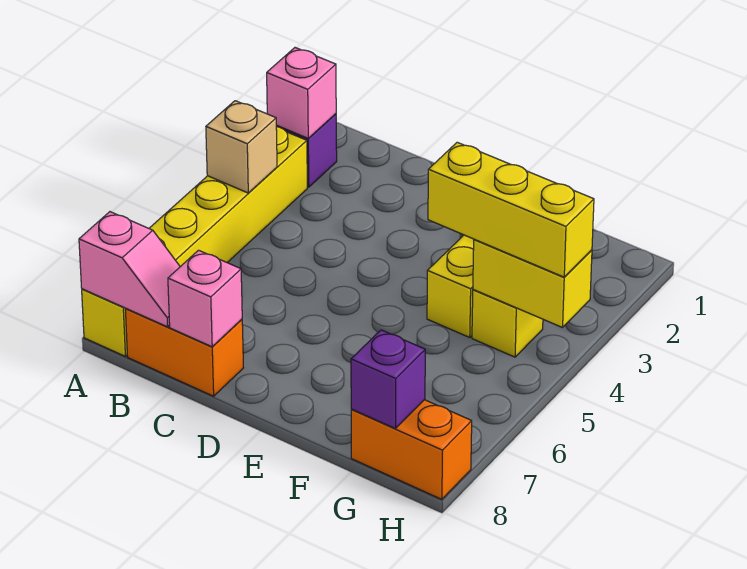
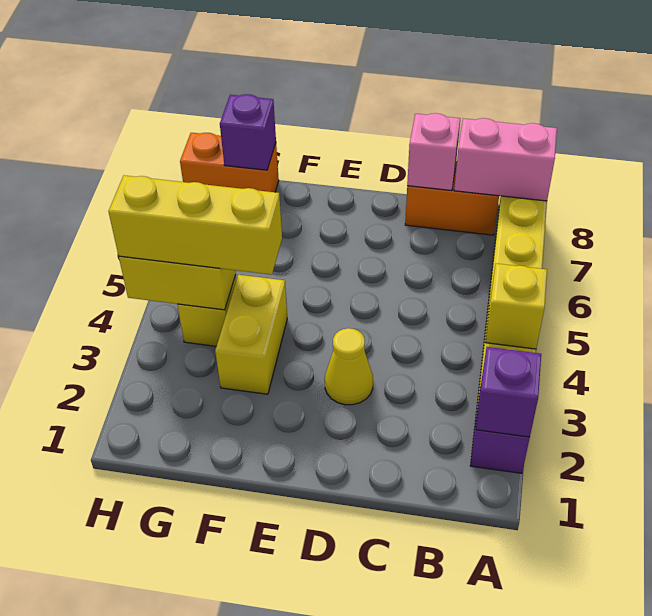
pink brick A2 level 2 -> purple brick A2 level 2
tan brick A4 level 2 -> yellow brick A4 level 2
pink slope A8:B8 level 2 top A -> pink brick A8:B8 level 2
none -> yellow cone D3 level 1

